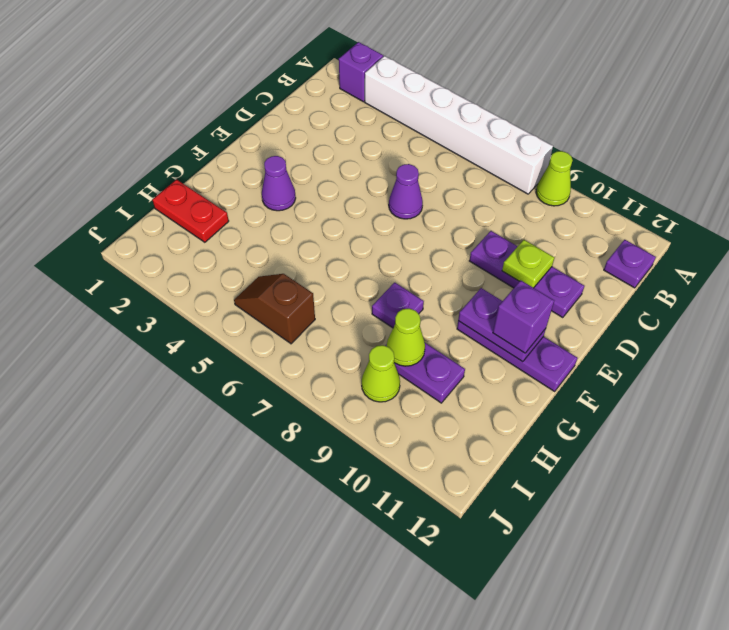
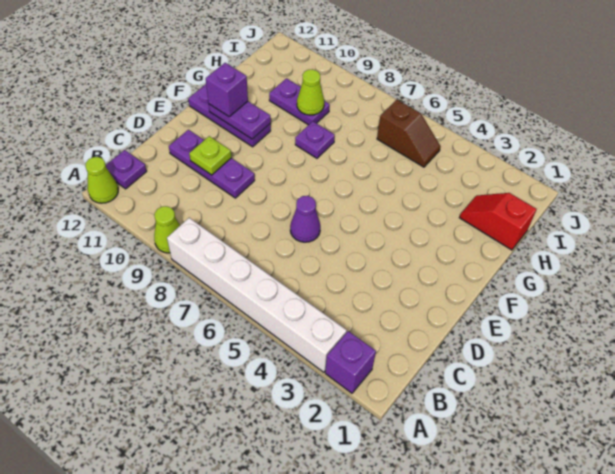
purple cone F3 level 1 -> none
red plate H1:H2 level 1 -> red slope H1:H2 level 1 top 1
lime cone I9 level 1 -> lime cone A12 level 1

